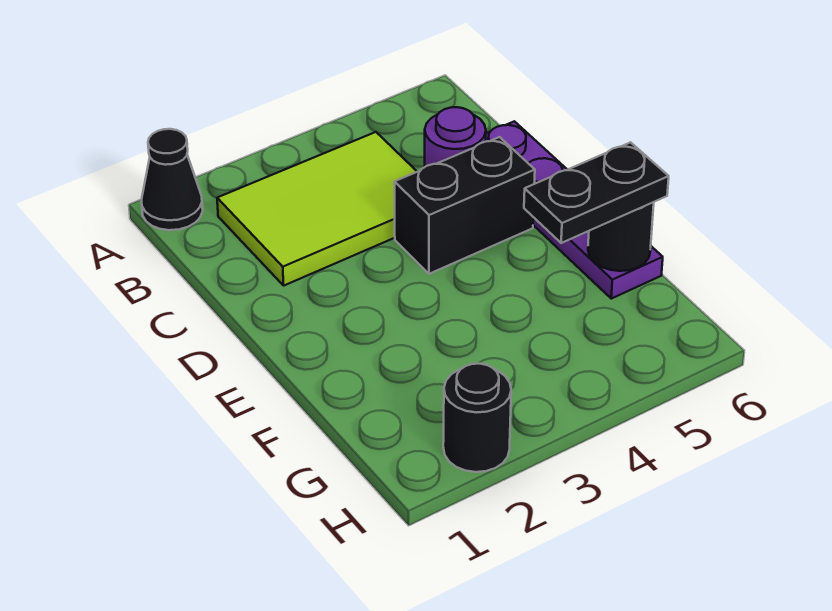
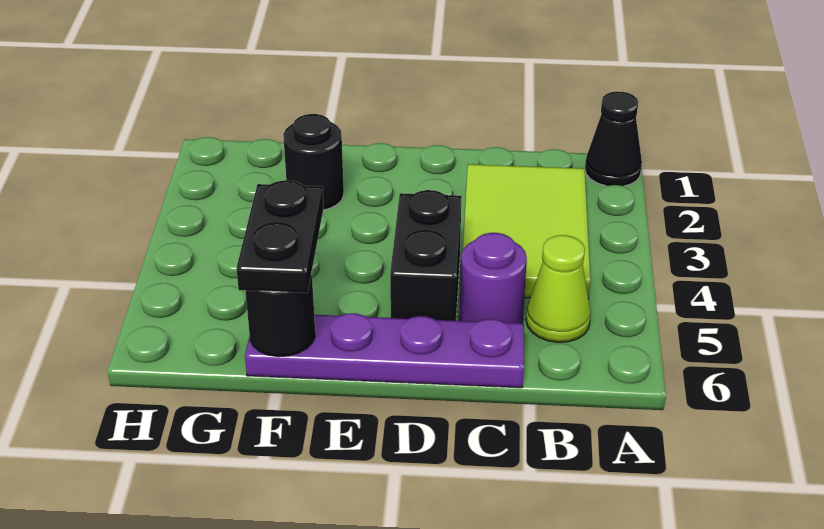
none -> lime cone B5 level 1
black round brick H2 level 1 -> black round brick F2 level 1

